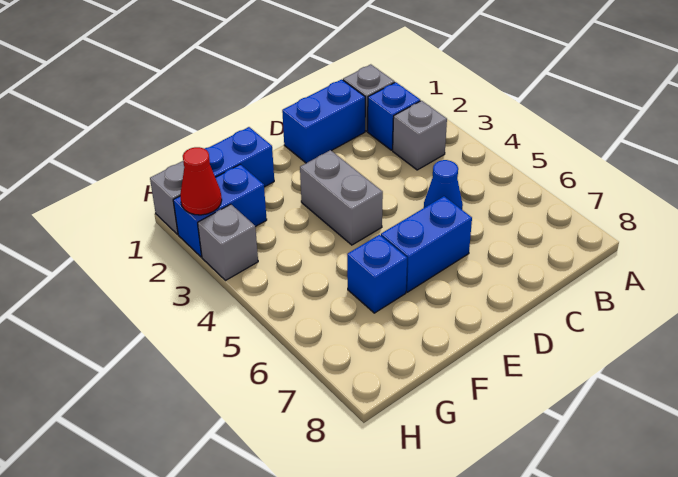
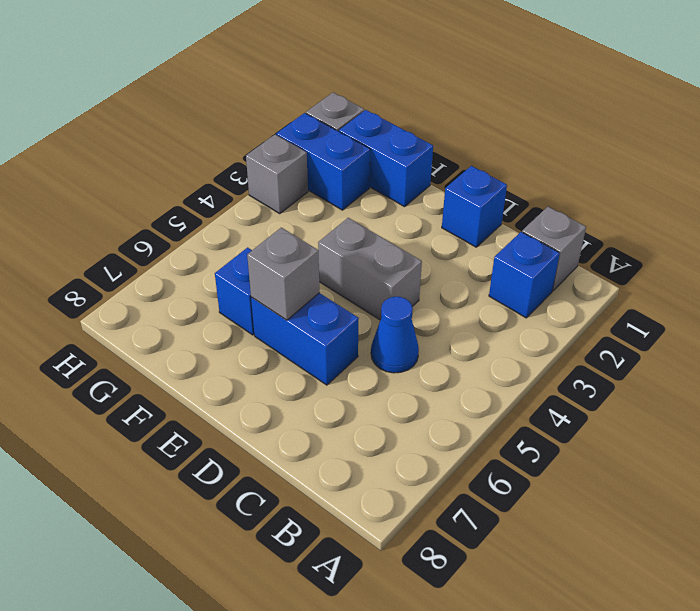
grey brick B3 level 1 -> grey brick E6 level 2
blue brick C1:D1 level 1 -> blue brick D1 level 1
grey brick E3:E4 level 1 -> grey brick D4:E4 level 1
red cone H2 level 2 -> none

